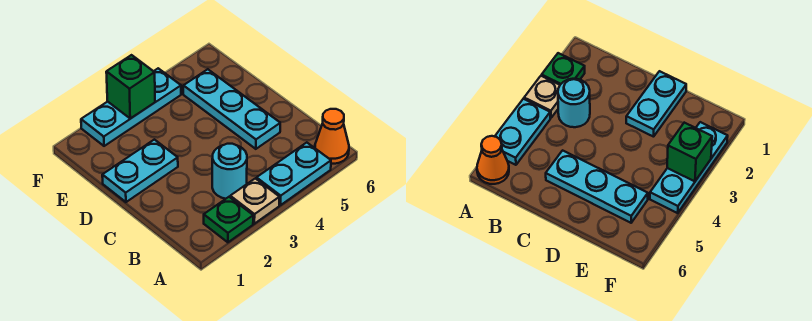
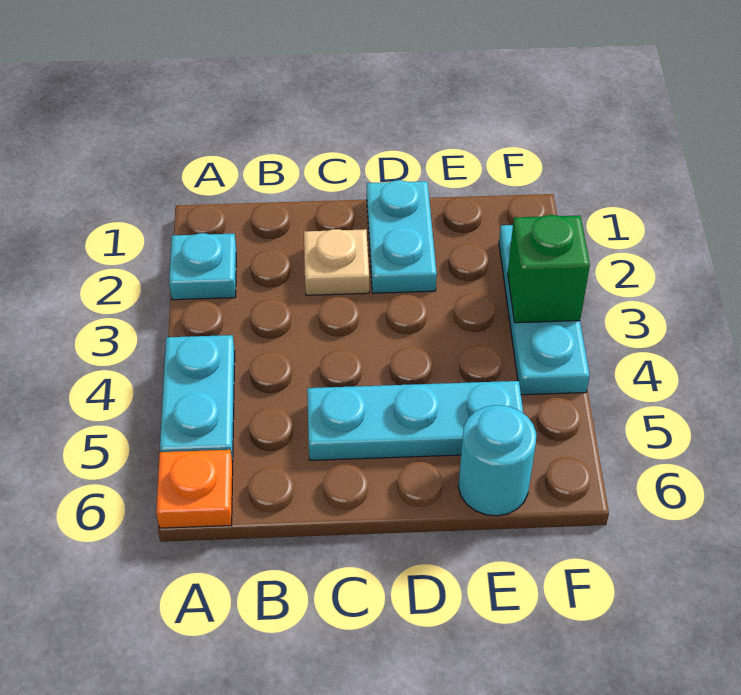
green plate A2 level 1 -> cyan plate A2 level 1
tan plate A3 level 1 -> tan plate C2 level 1
orange cone A6 level 1 -> orange plate A6 level 1
cyan round brick B3 level 1 -> cyan round brick E6 level 1

